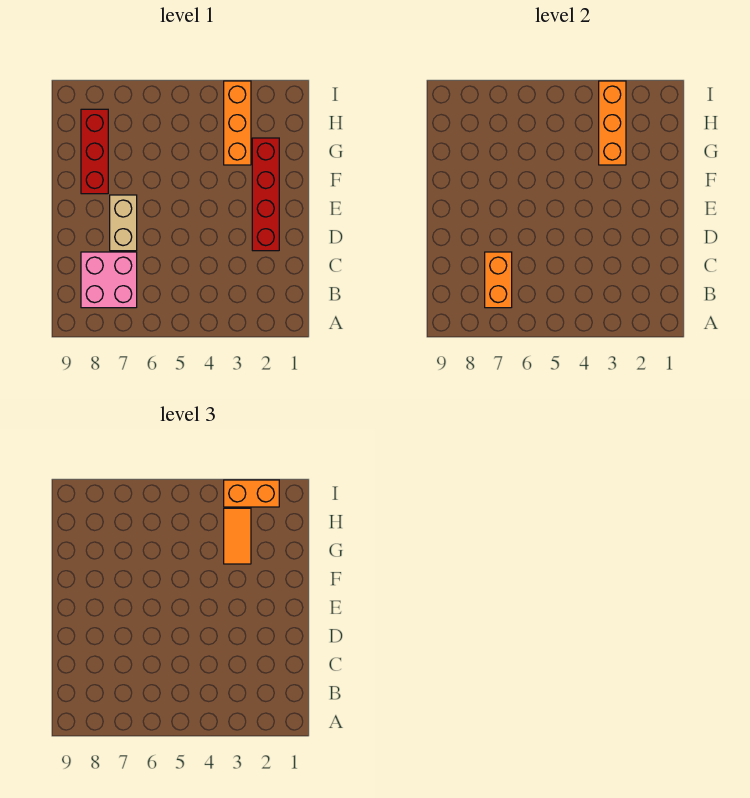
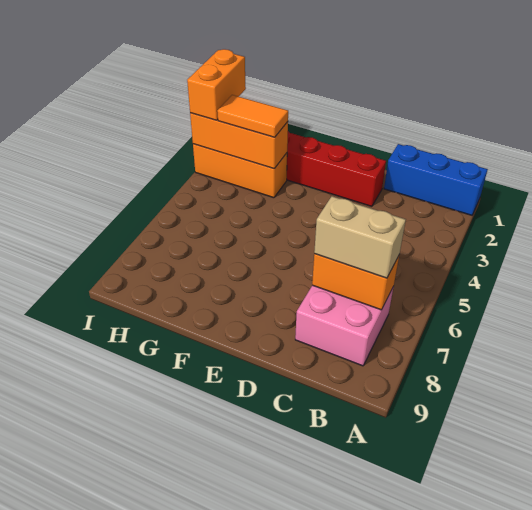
none -> blue brick A1:C1 level 1
tan brick D7:E7 level 1 -> tan brick B7:C7 level 3
red brick F8:H8 level 1 -> none

